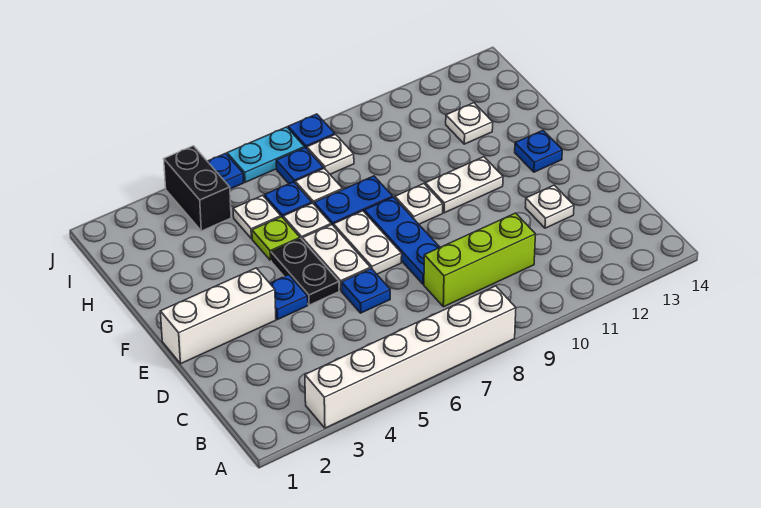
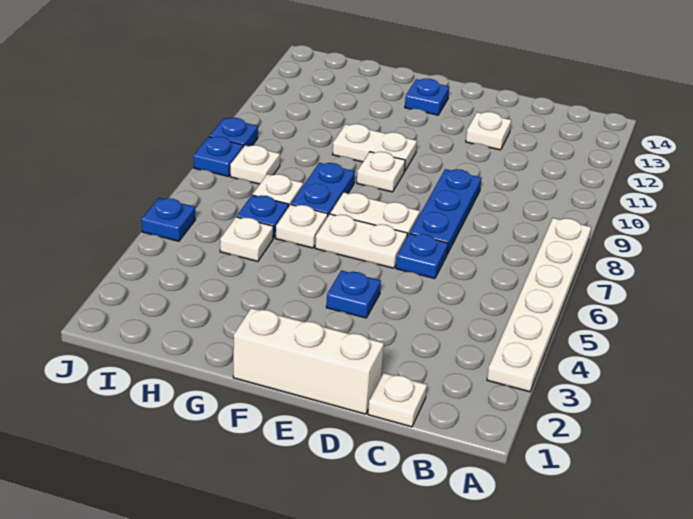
white brick A3:A8 level 1 -> white plate A3:A8 level 1
lime brick C8:C10 level 1 -> none
blue plate D8:F8 level 1 -> blue plate D7:D9 level 1
white brick E1:E3 level 1 -> white brick D1:F1 level 1
black plate E5:F5 level 1 -> none
white plate F10:F11 level 1 -> white plate F10:G10 level 1
lime plate G5 level 1 -> none
white plate H12 level 1 -> white plate C1 level 1
black brick I4:J4 level 1 -> none
blue plate I7 level 1 -> blue plate J9 level 1
cyan plate J6:J7 level 1 -> none

